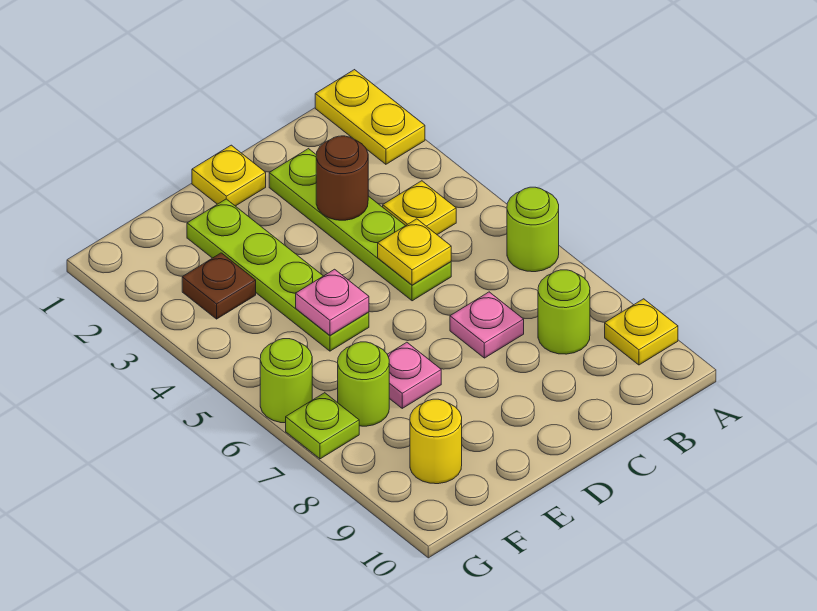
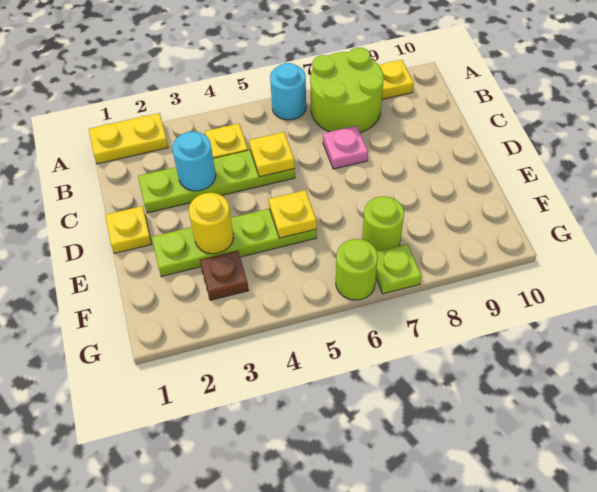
lime round brick A6 level 1 -> cyan round brick A6 level 1
lime round brick B8 level 1 -> lime round brick A7:B8 level 1
brown round brick C3 level 2 -> cyan round brick C3 level 2
pink plate E5 level 2 -> yellow plate E5 level 2
pink plate E7 level 1 -> none
yellow round brick F9 level 1 -> yellow round brick E3 level 2

